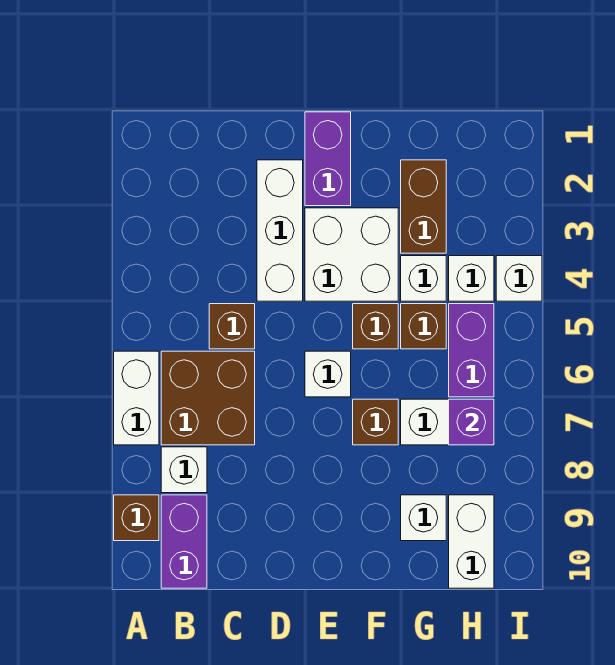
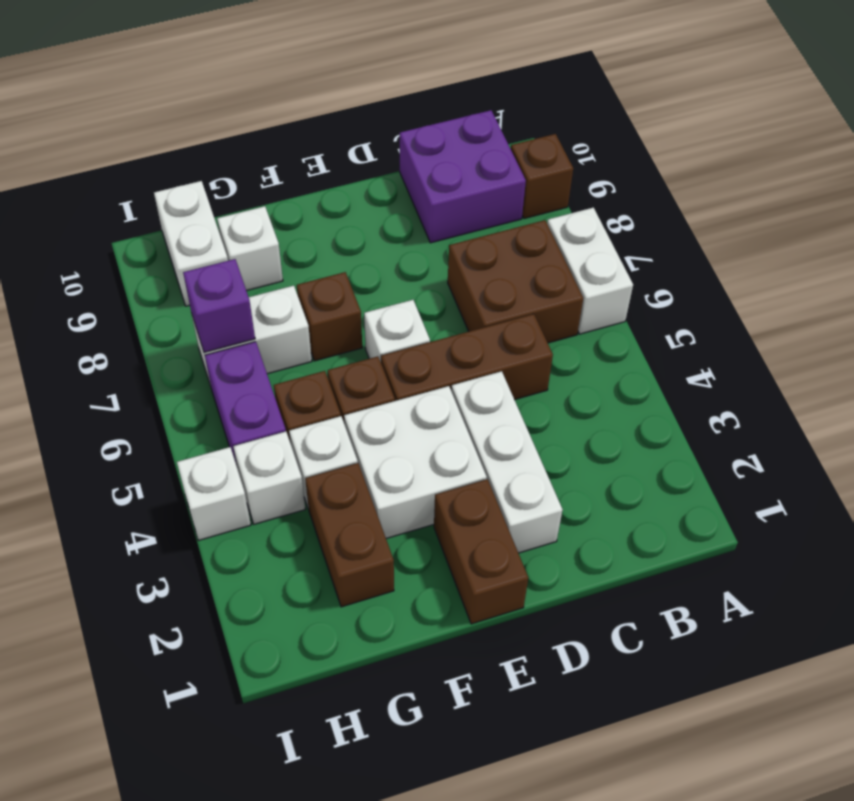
white brick B8 level 1 -> none
purple brick B9:B10 level 1 -> purple brick B9:C10 level 1
brown brick C5 level 1 -> brown brick C5:E5 level 1
purple brick E1:E2 level 1 -> brown brick E1:E2 level 1

